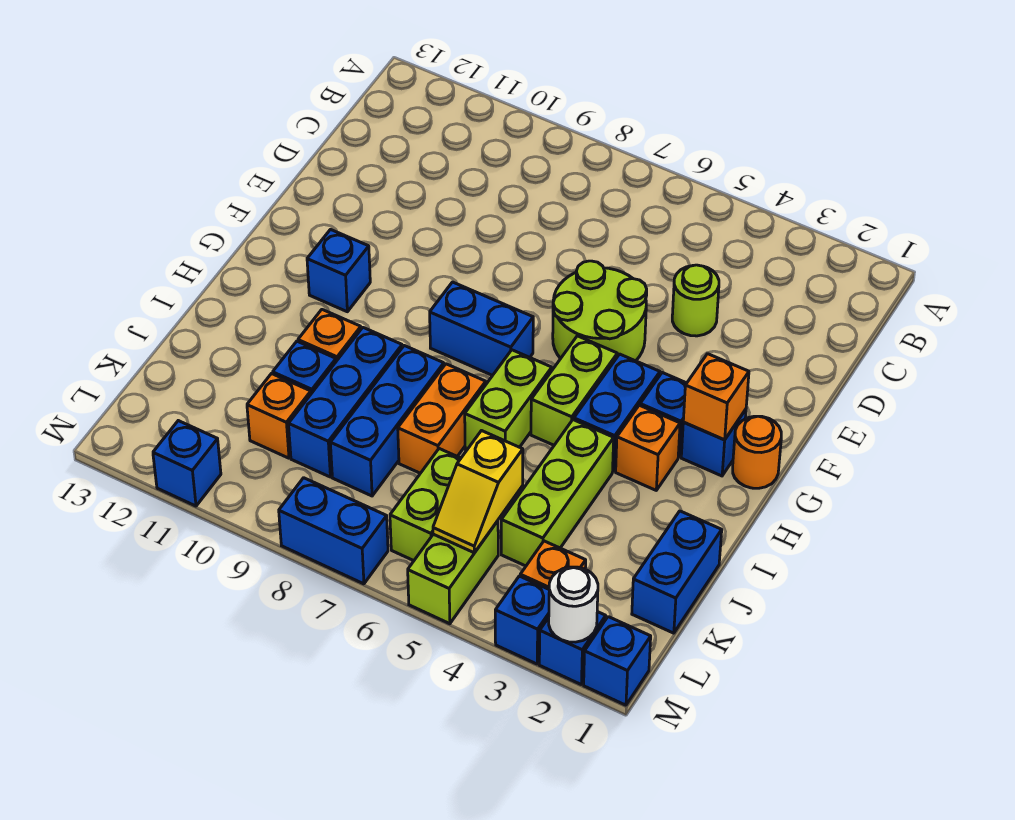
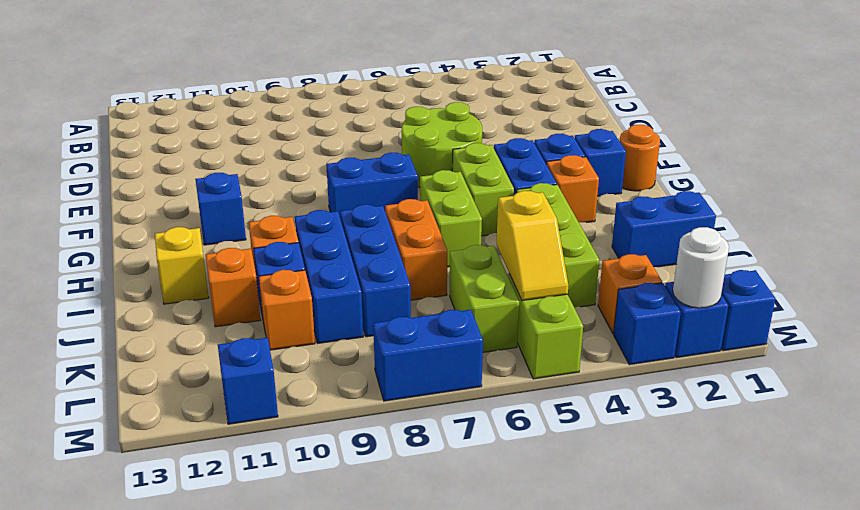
lime round brick D4 level 1 -> none
orange brick G2 level 2 -> orange brick J11 level 1
none -> yellow brick I12 level 1
blue brick J1:K1 level 1 -> blue brick J1:J2 level 1

